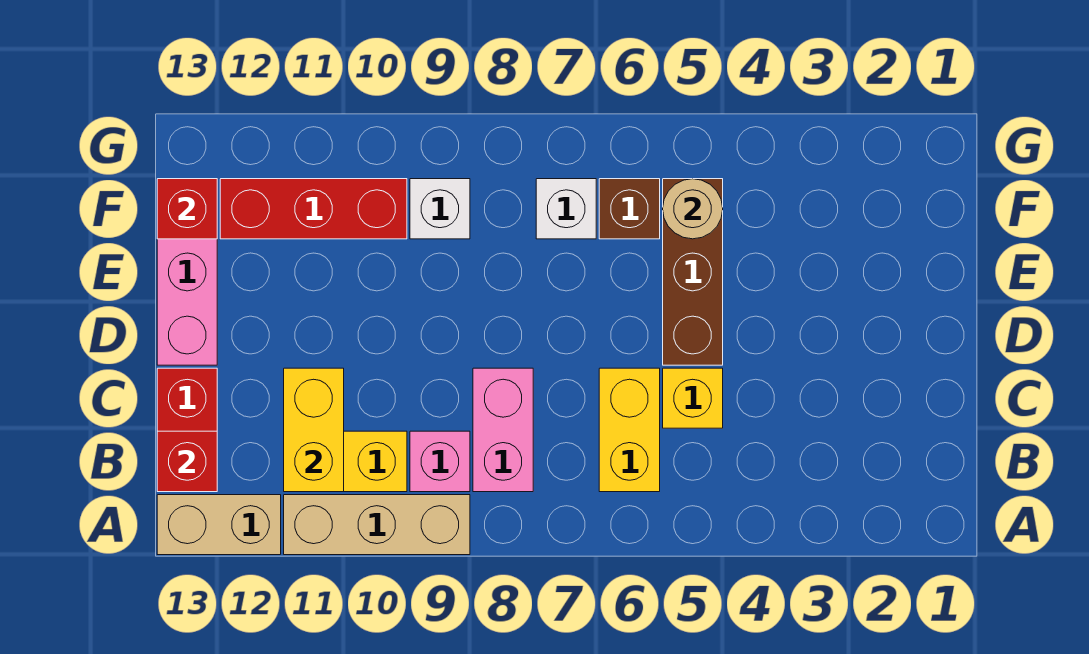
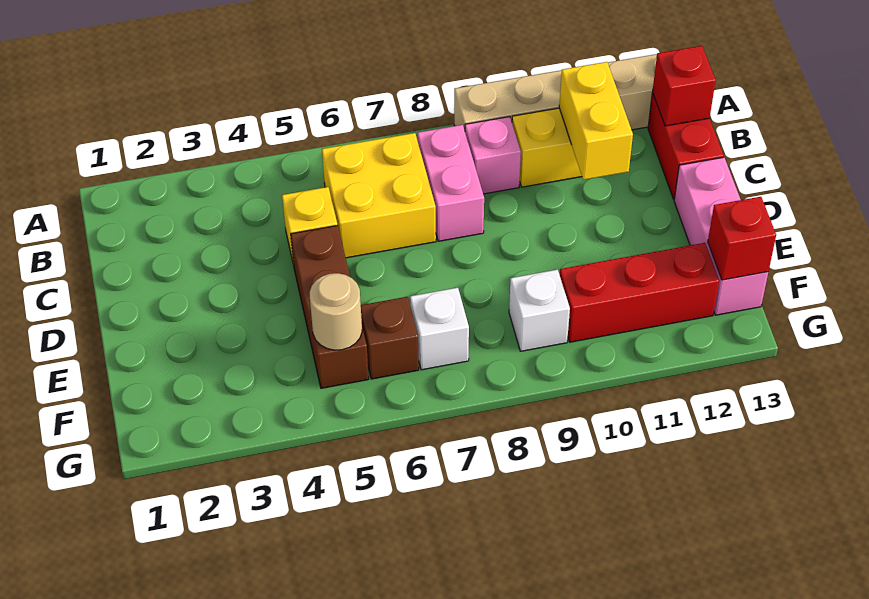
yellow brick B6:C6 level 1 -> yellow brick B6:C7 level 1

